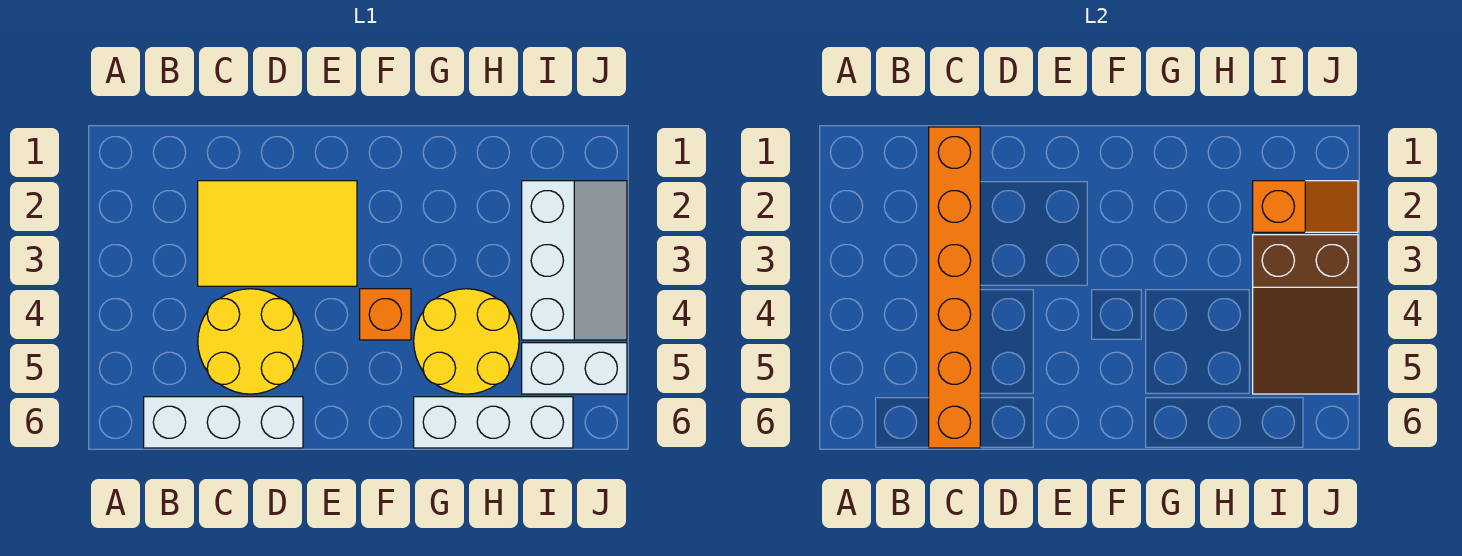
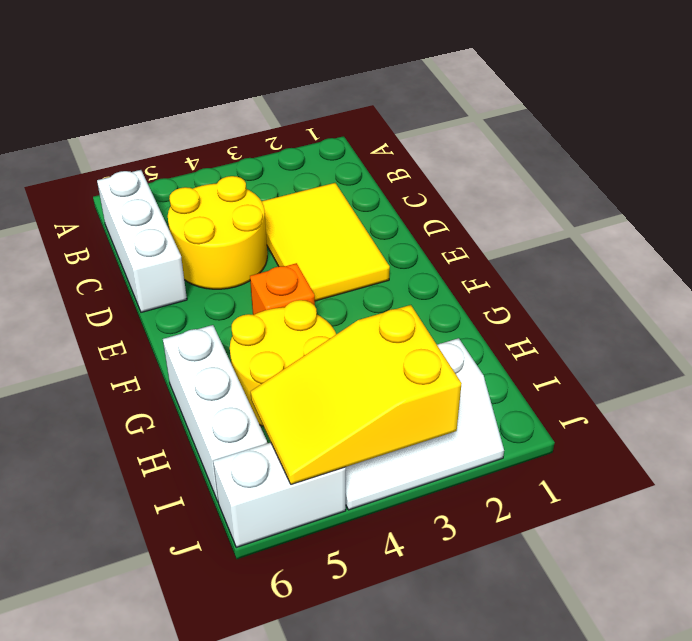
orange brick C1:C6 level 2 -> none
orange slope I2:J2 level 2 top I -> none
brown slope I3:J5 level 2 top 3 -> yellow slope I3:J5 level 2 top 3
white brick I5:J5 level 1 -> white brick J5:J6 level 1

